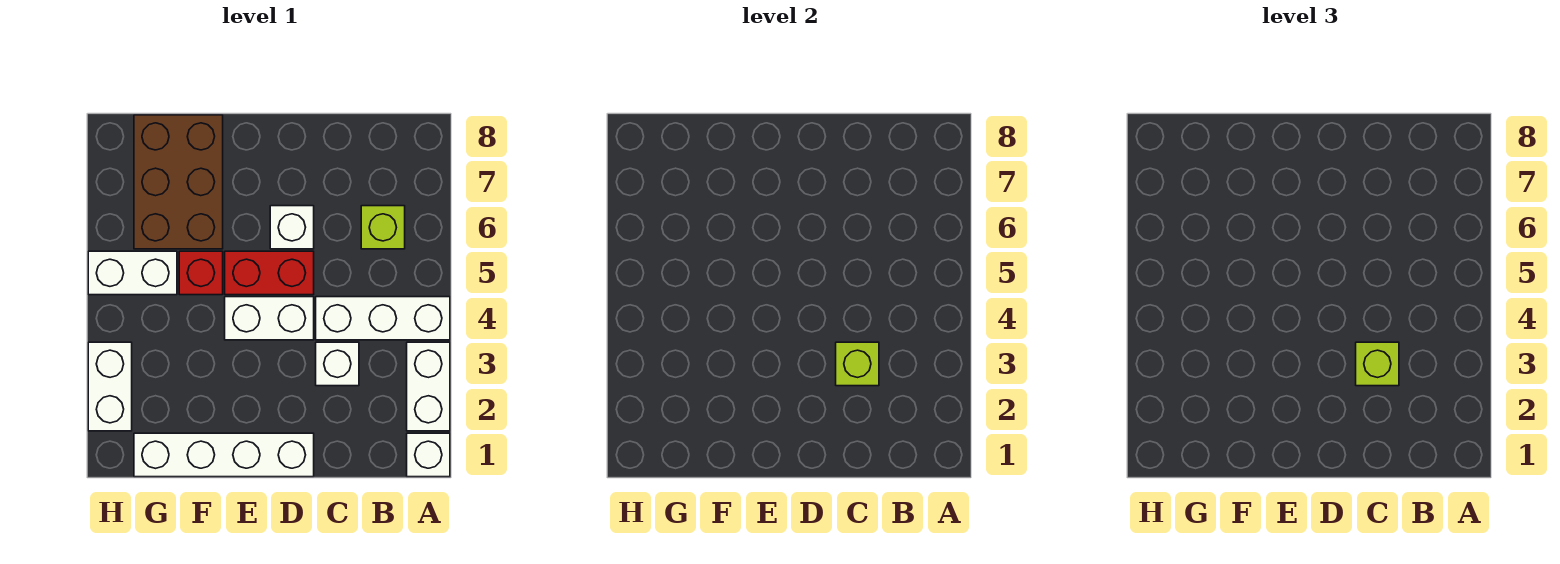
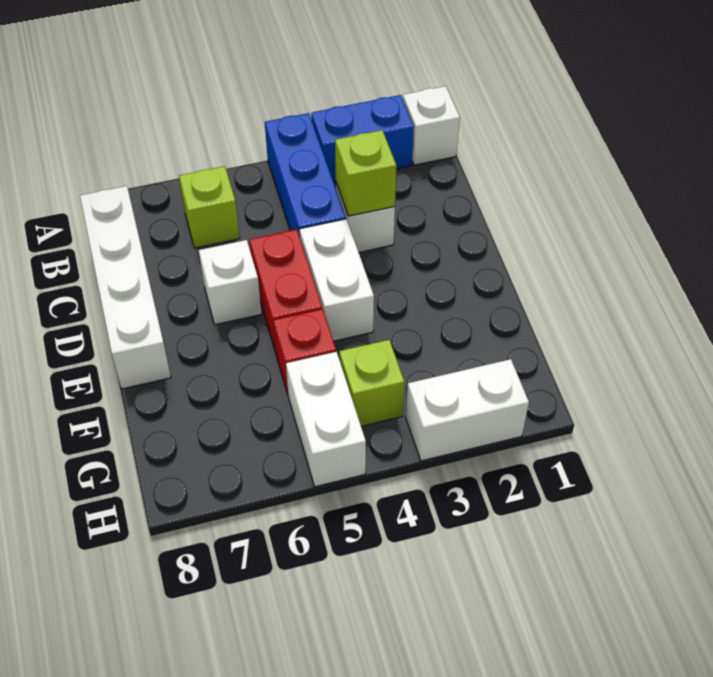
white brick A2:A3 level 1 -> blue brick A2:A3 level 1
white brick A4:C4 level 1 -> blue brick A4:C4 level 1
lime brick C3 level 3 -> lime brick G4 level 1
white brick D1:G1 level 1 -> white brick B8:E8 level 1
brown brick F6:G8 level 1 -> none

